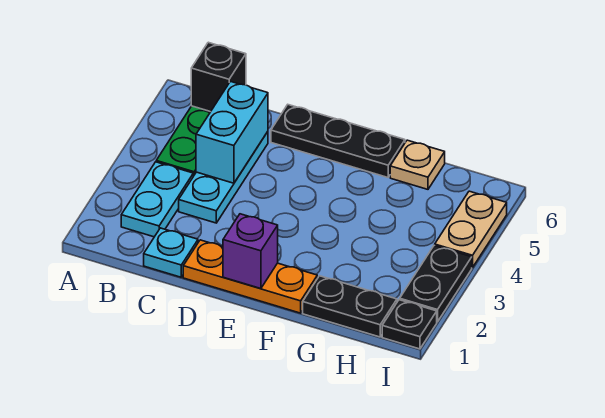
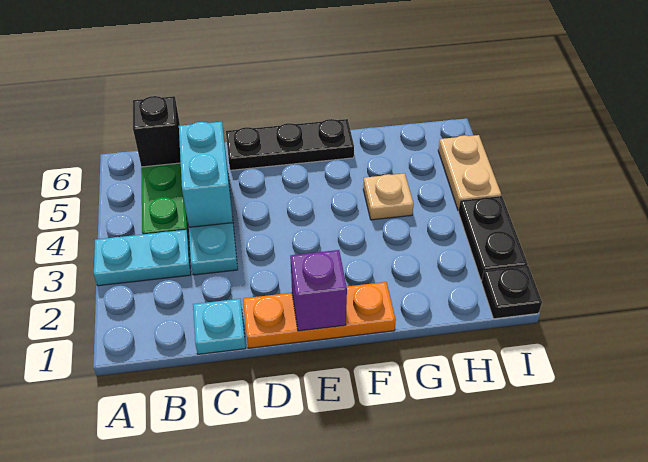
cyan plate B2:B3 level 1 -> cyan plate A3:B3 level 1
black plate G1:H1 level 1 -> none
tan plate G6 level 1 -> tan plate G4 level 1

